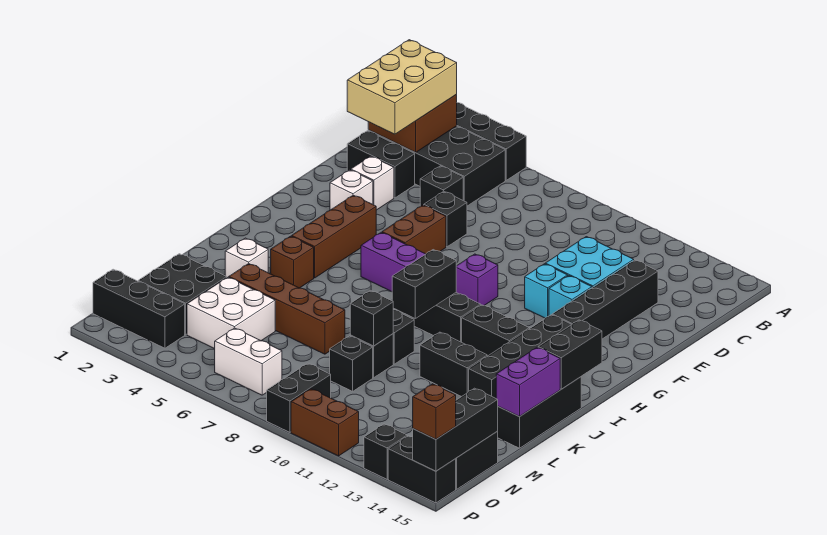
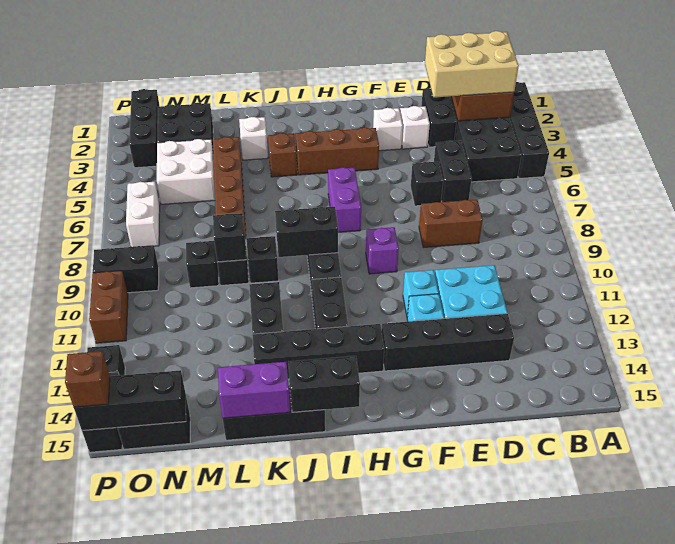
black brick D5 level 1 -> black brick D5:D6 level 1
brown brick F6:G6 level 1 -> brown brick D8:E8 level 1

